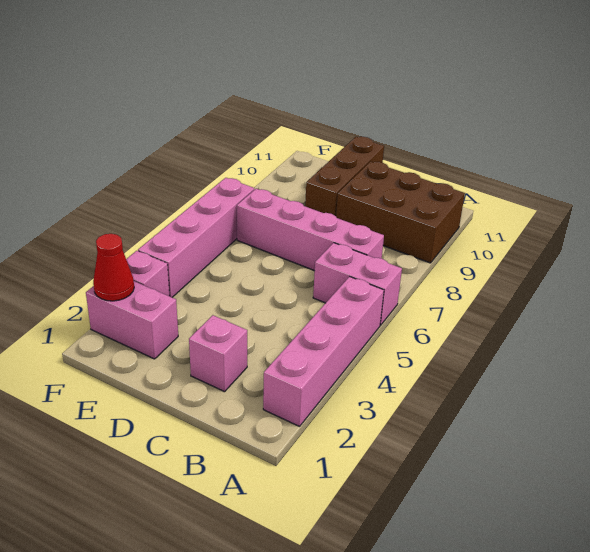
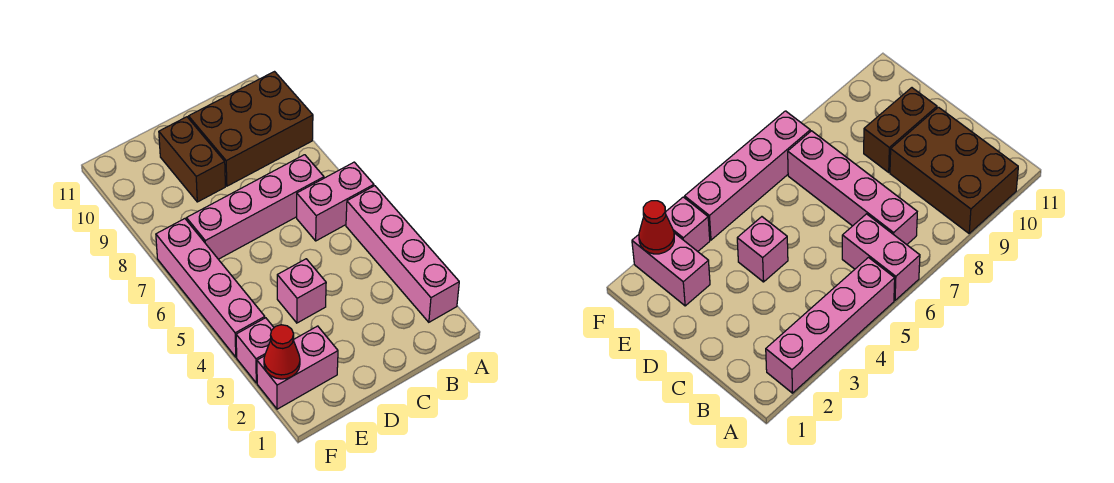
pink brick C2 level 1 -> pink brick D4 level 1
brown brick D9:D11 level 1 -> brown brick D9:D10 level 1

